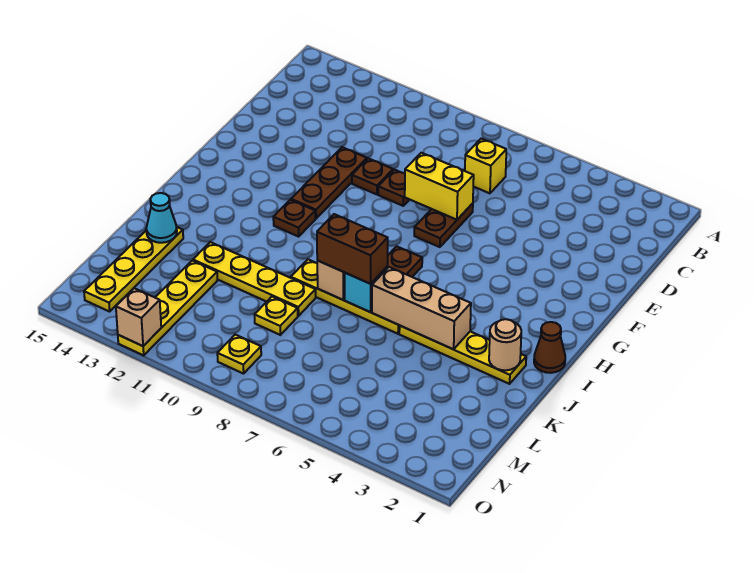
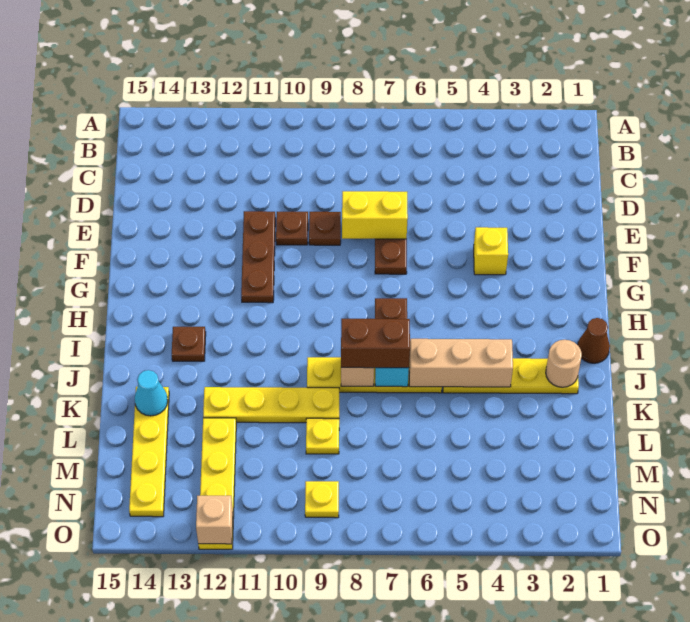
yellow brick C7 level 1 -> yellow brick F4 level 1
brown plate H11 level 1 -> brown plate I13 level 1

